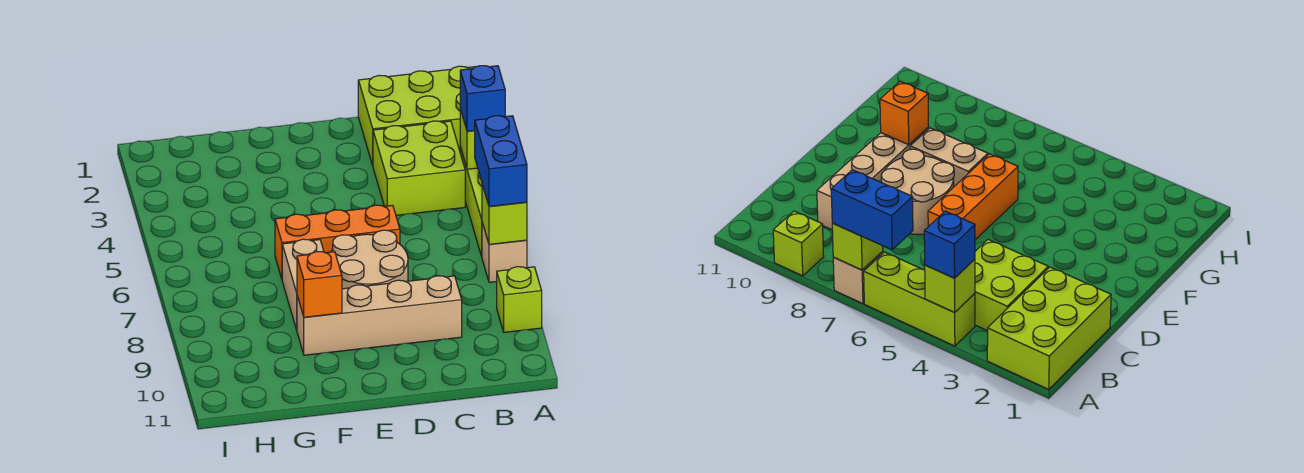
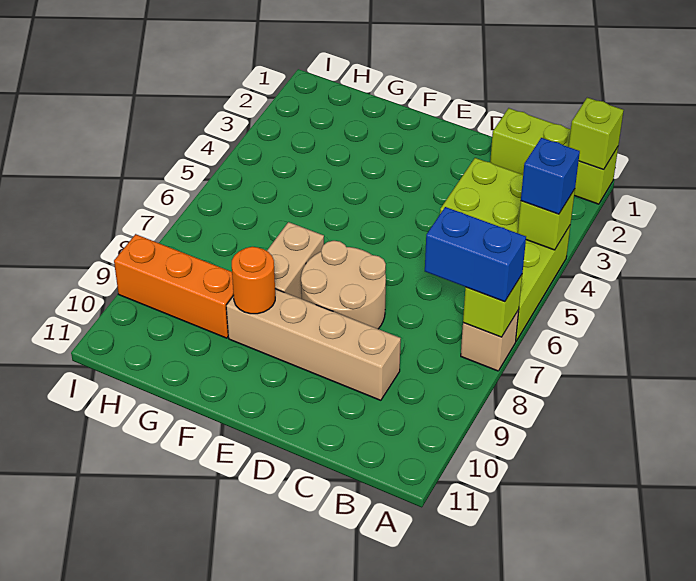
lime brick A1:C2 level 1 -> lime brick A1:C1 level 1
blue brick A6:A7 level 3 -> blue brick A7:B7 level 3
lime brick A9 level 1 -> lime brick A1 level 2
orange brick D6:F6 level 1 -> orange brick G9:I9 level 1
orange brick F9 level 2 -> orange round brick F9 level 2

